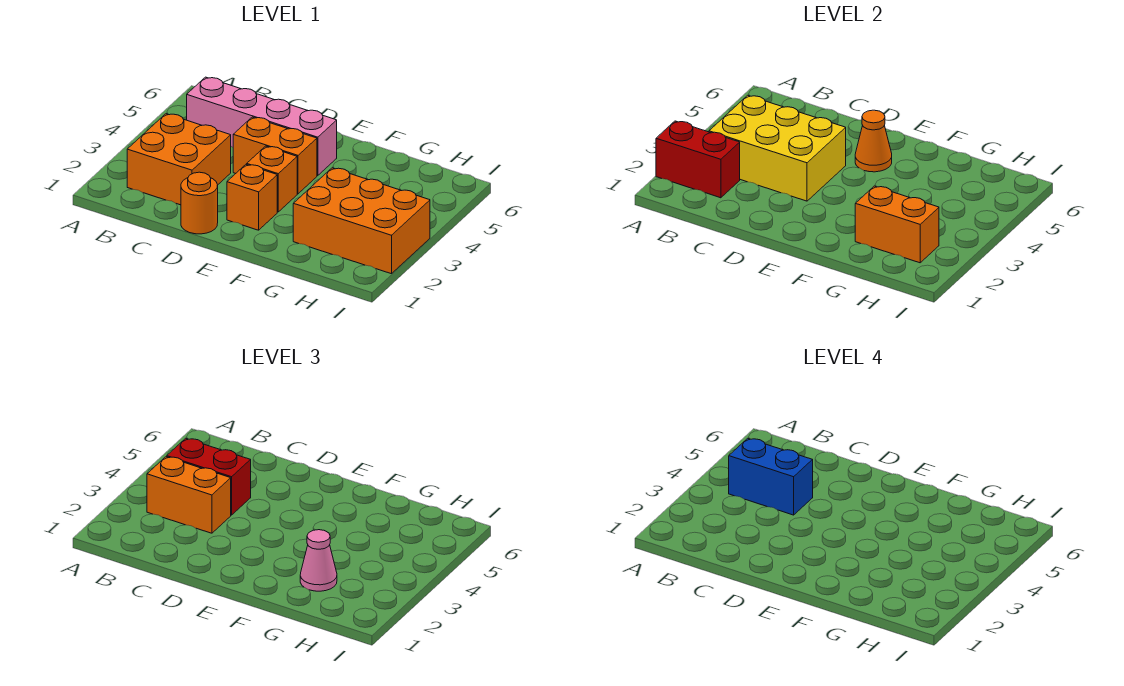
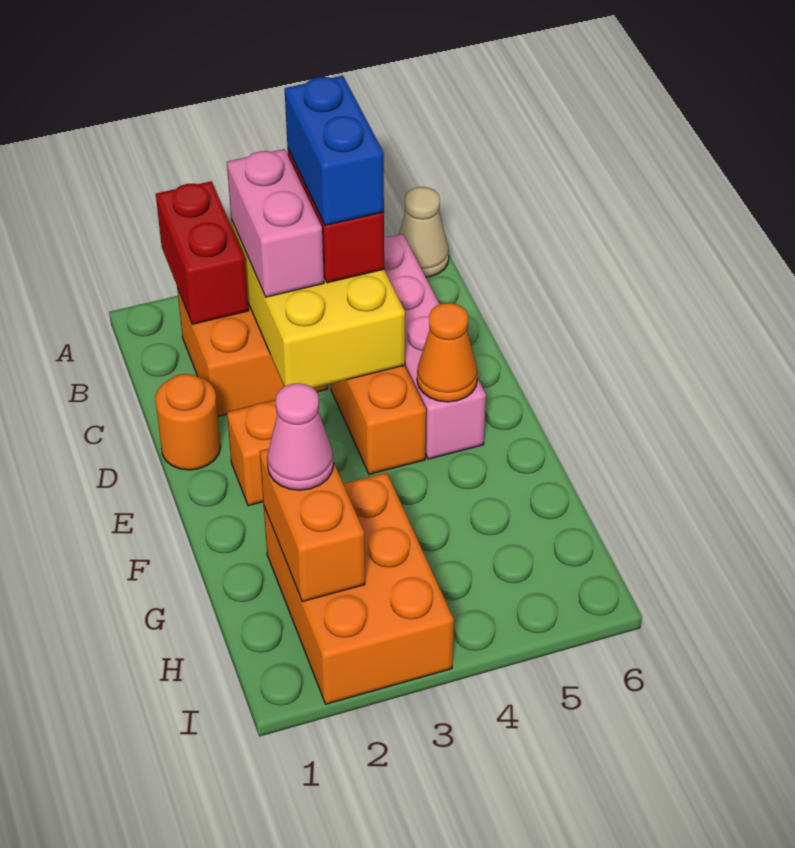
none -> tan cone A6 level 1
orange brick B3:C3 level 3 -> pink brick B3:C3 level 3
orange brick E3 level 1 -> none

